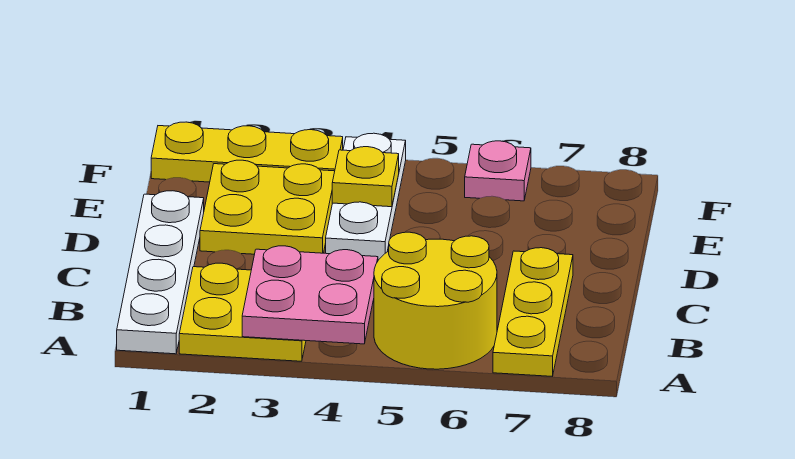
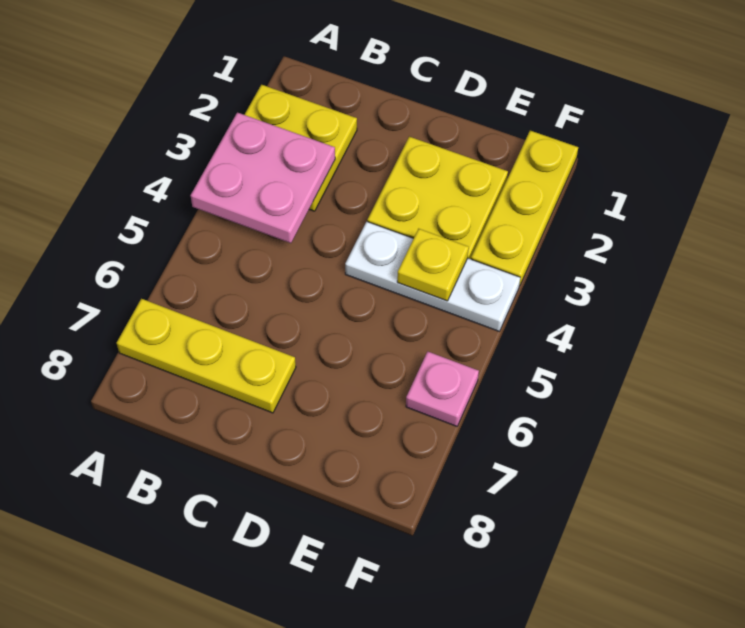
white plate A1:D1 level 1 -> none
yellow round brick A5:B6 level 1 -> none

